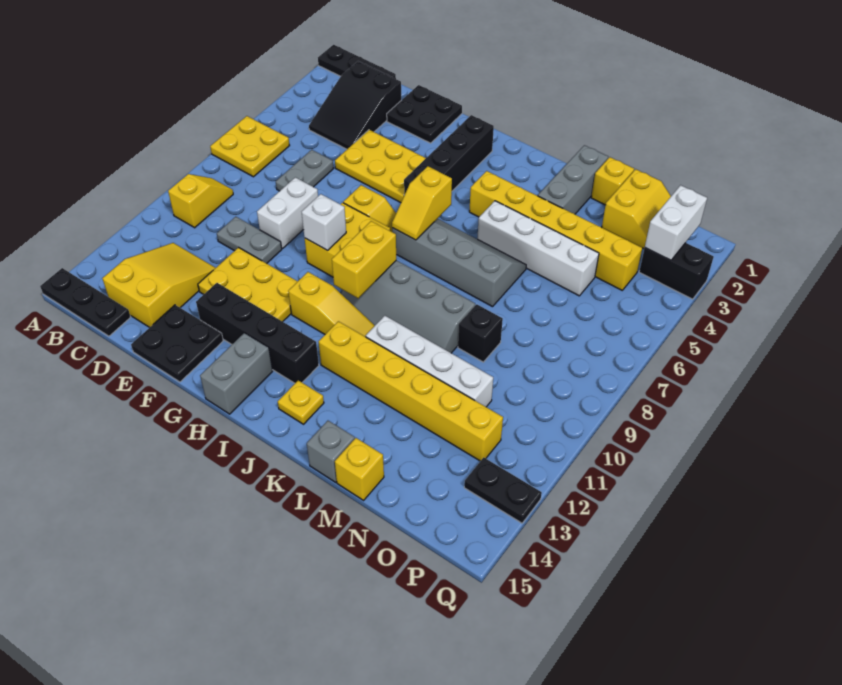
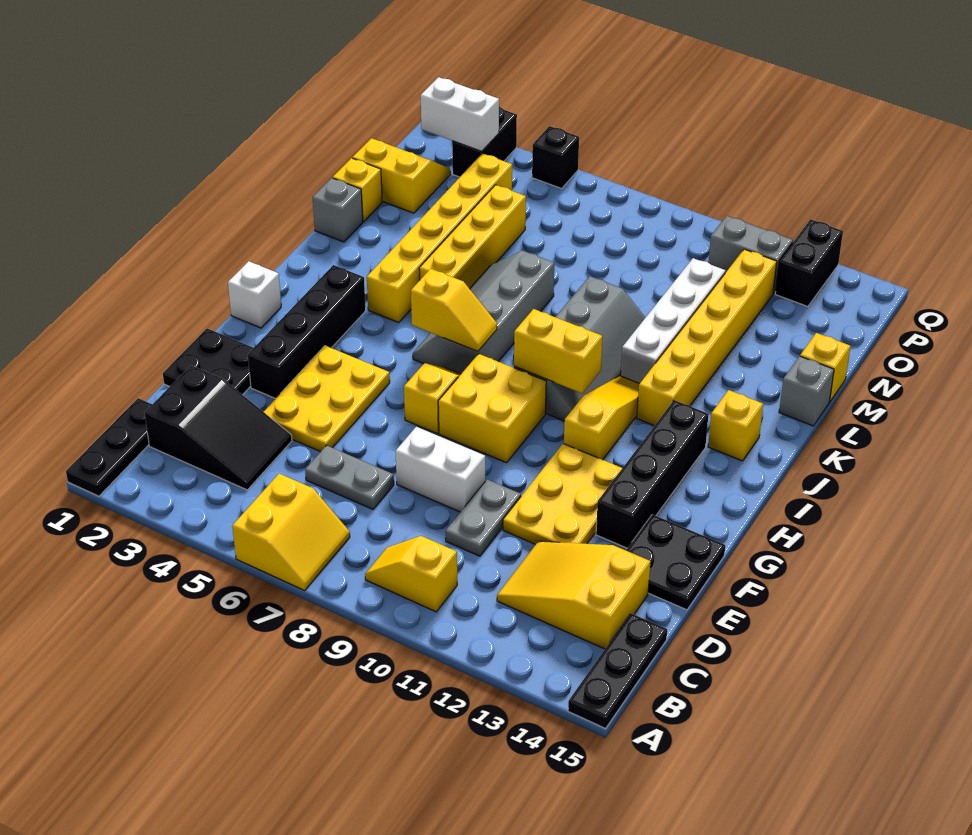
yellow plate A6:B7 level 1 -> yellow slope A6:B7 level 1 top 6
white brick G9 level 2 -> white brick H1 level 1
black brick H2:H5 level 1 -> black brick F3:I3 level 1
grey brick H14:H15 level 1 -> grey brick P11:P12 level 1
yellow plate J14 level 1 -> yellow brick J14 level 1
white brick K5:N5 level 1 -> yellow brick K5:N5 level 1
grey brick L1:L3 level 1 -> grey brick L1 level 1
black brick M9 level 1 -> black brick Q5 level 1
black plate P13:Q13 level 1 -> black brick P13:Q13 level 1

